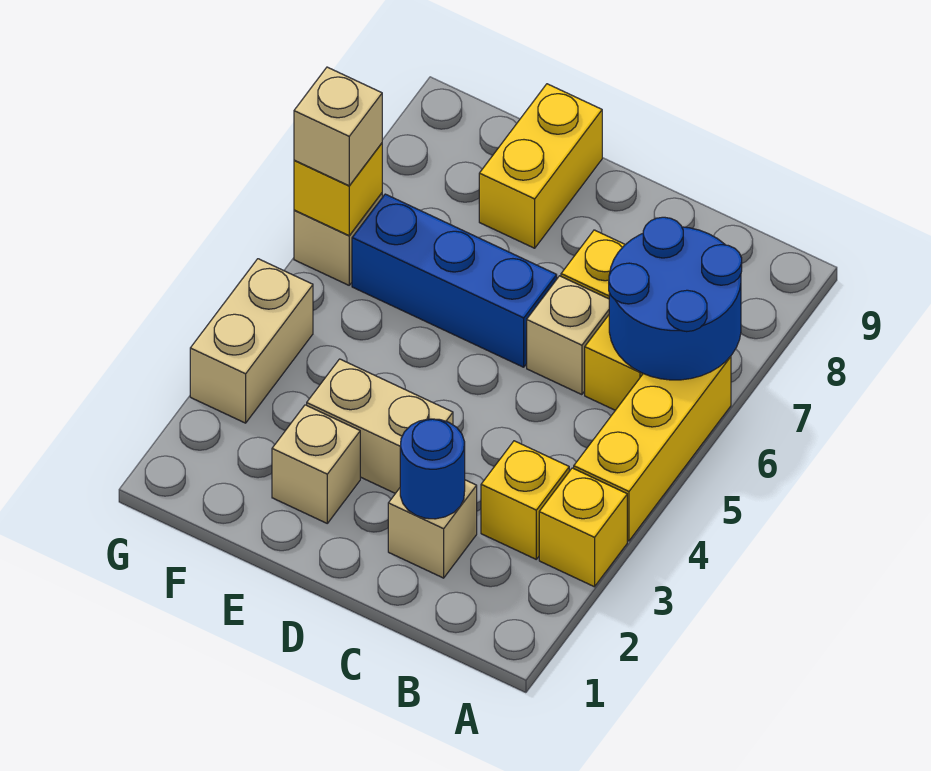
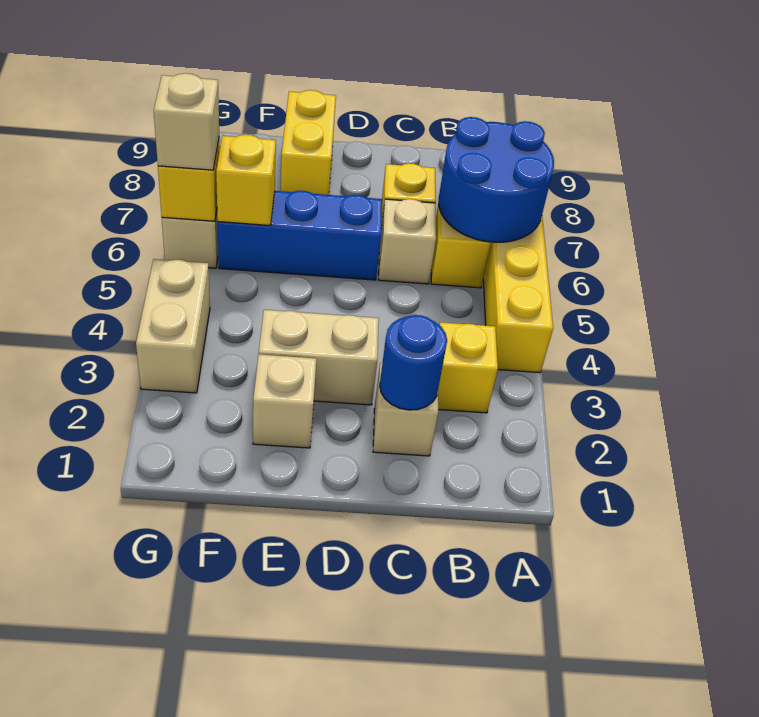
yellow brick A3 level 1 -> yellow brick F6 level 2

